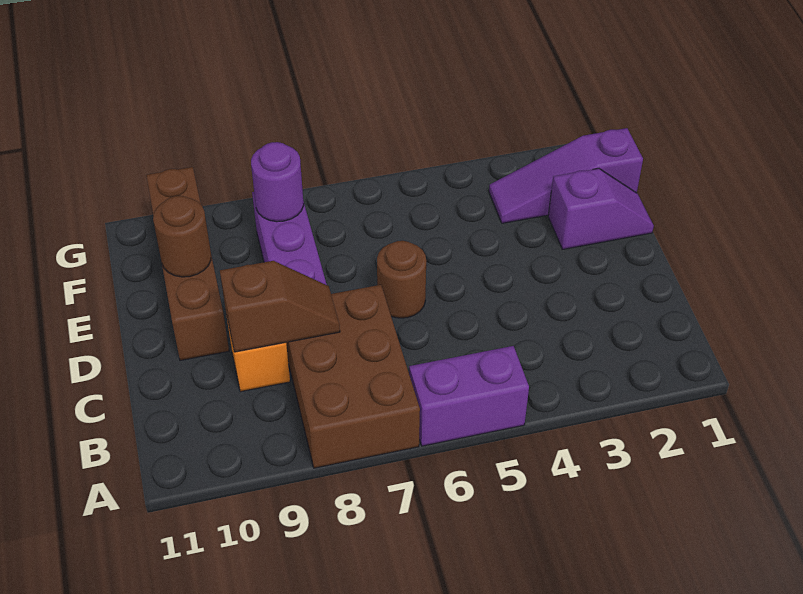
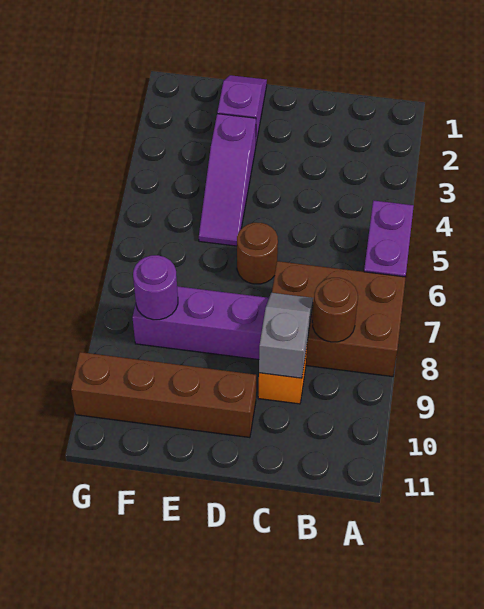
brown slope C8:C9 level 2 top 9 -> grey slope C8:C9 level 2 top 9
brown round brick E10 level 2 -> brown round brick B8 level 2
purple slope F1:F3 level 1 top 1 -> purple slope E3:E5 level 1 top 3

